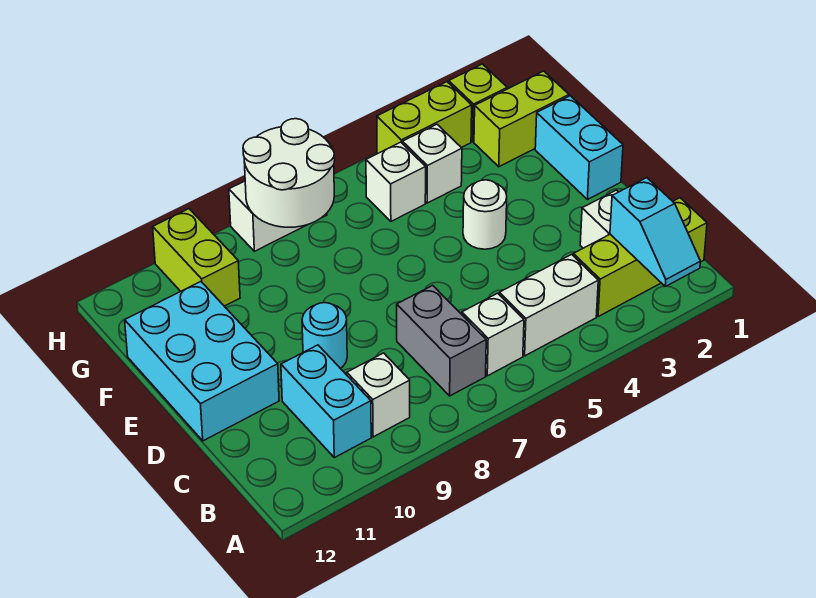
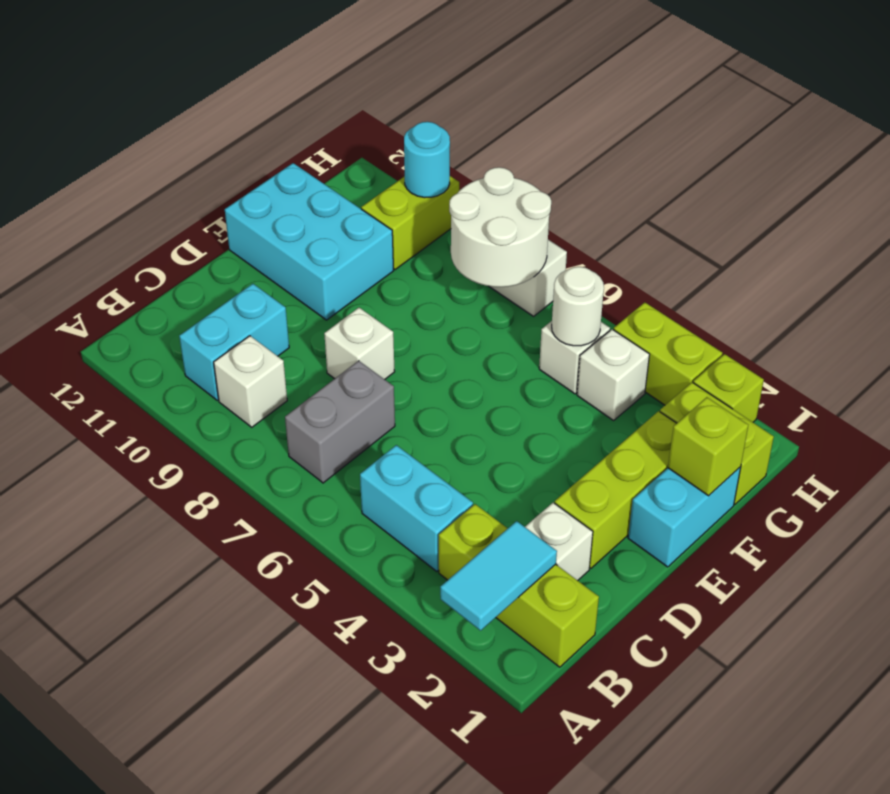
cyan slope A2:B2 level 2 top B -> cyan tile A2:B2 level 2
white brick B4:B5 level 1 -> cyan brick B4:B5 level 1
white brick B6 level 1 -> white brick D8 level 1
none -> lime brick D2:F2 level 1
cyan round brick D9 level 1 -> cyan round brick H10 level 2
cyan brick D11:F12 level 1 -> cyan brick E10:F12 level 1
white round brick E4 level 1 -> white round brick G5 level 2
none -> lime brick F1 level 2

